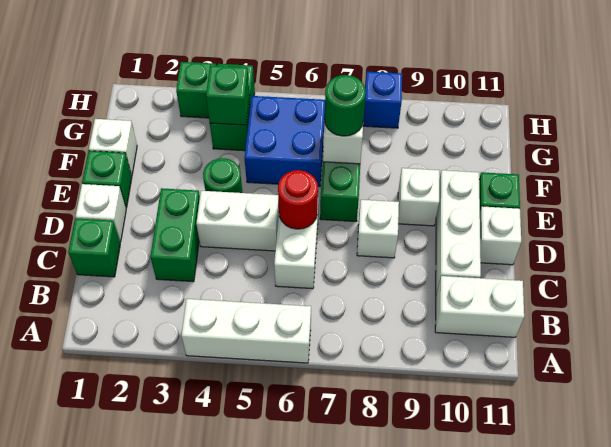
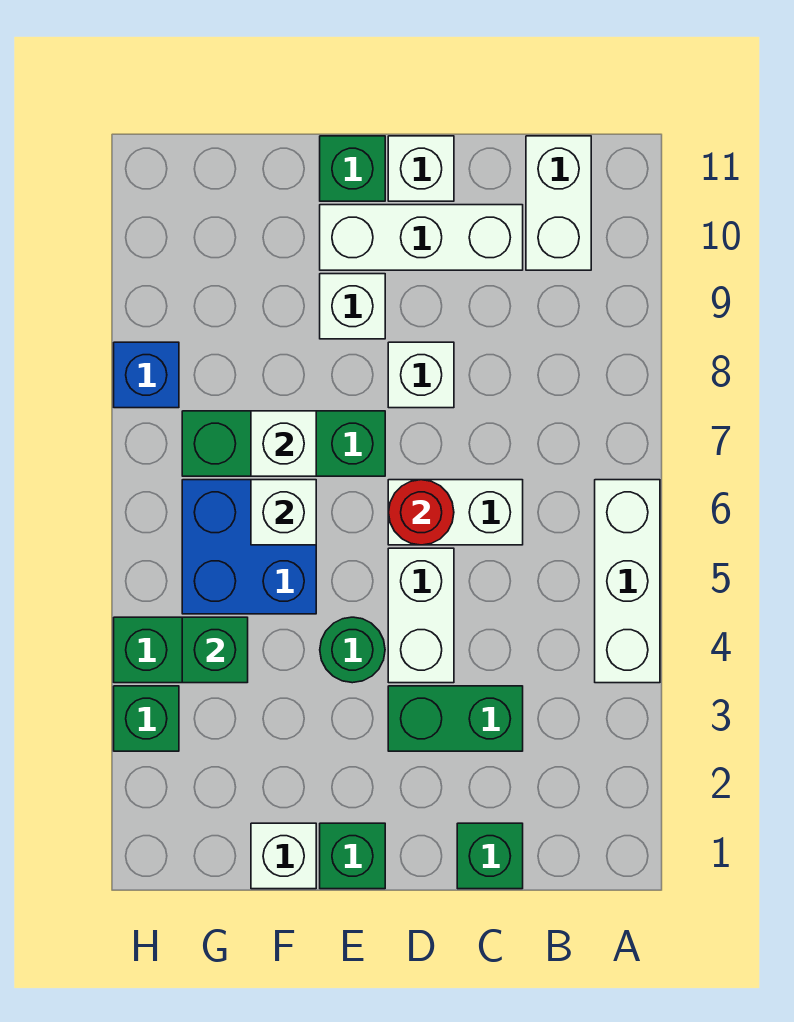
white brick D1 level 1 -> white brick F6 level 2
green round brick F7 level 3 -> none

